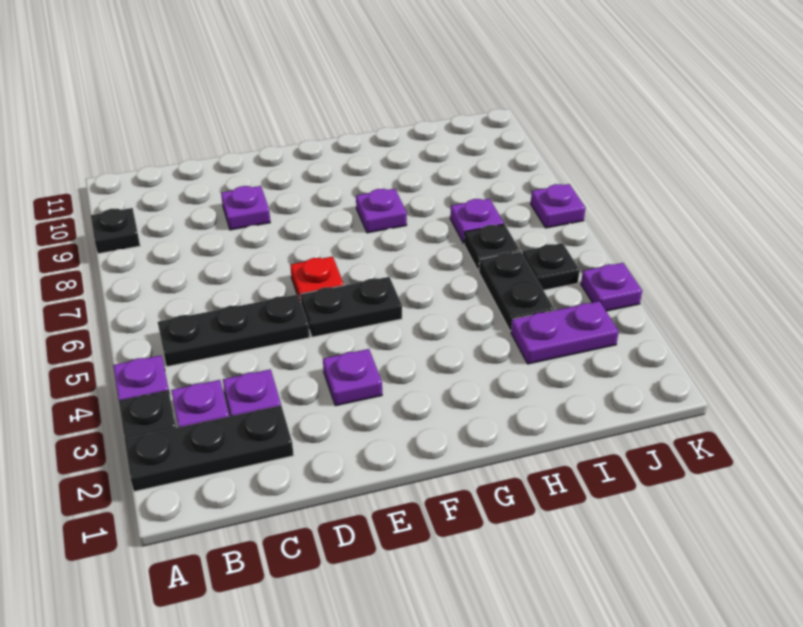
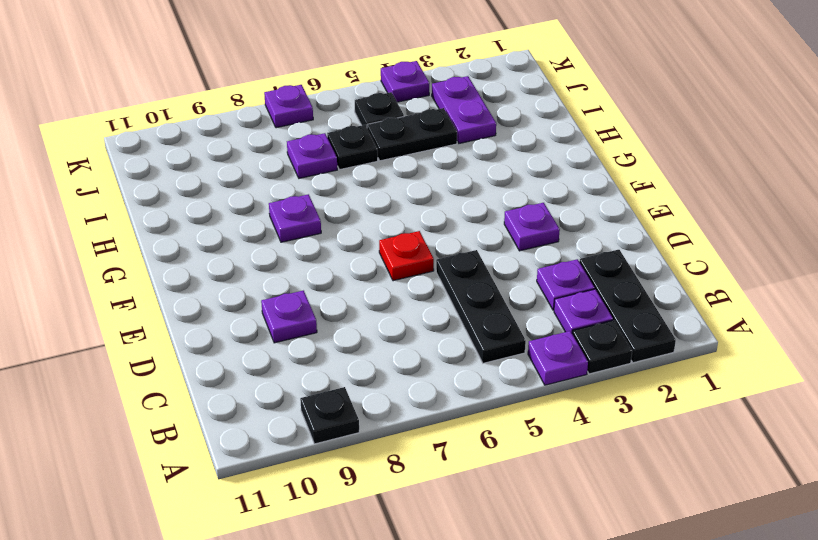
black plate E5:F5 level 1 -> none

